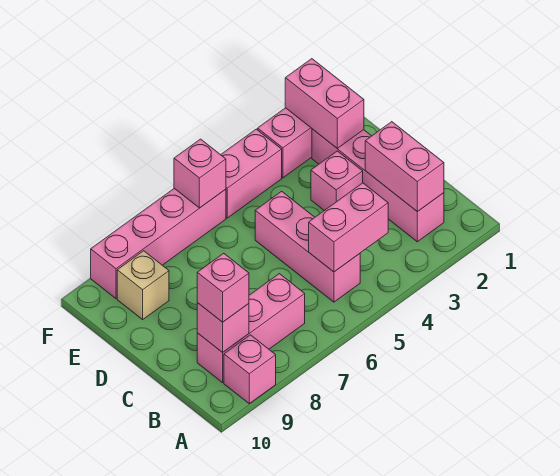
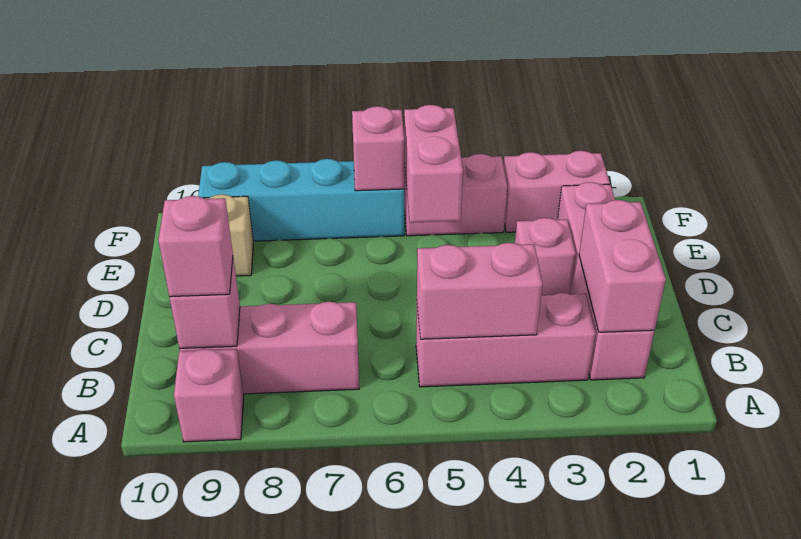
pink brick B5:D5 level 1 -> pink brick B3:B5 level 1
pink brick E2:F2 level 2 -> pink brick E5:F5 level 2
pink brick F6:F9 level 1 -> cyan brick F6:F9 level 1

